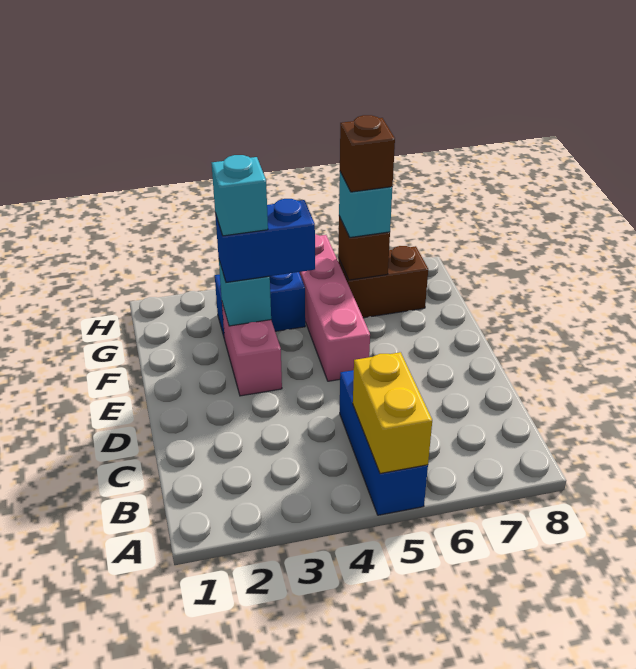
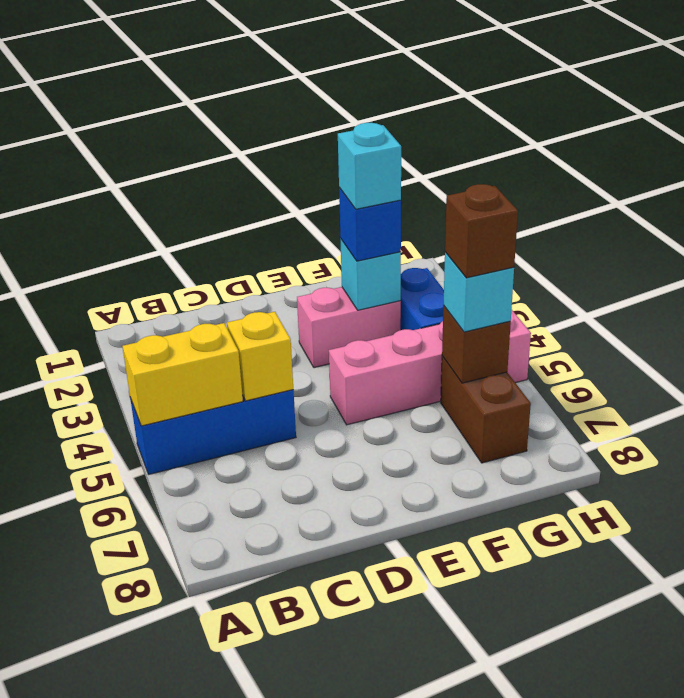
none -> yellow brick C5 level 2
blue brick F3:F4 level 3 -> blue brick F3 level 3

